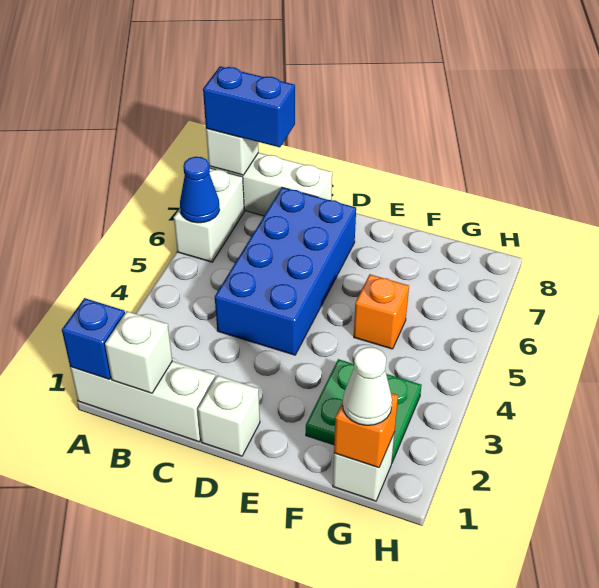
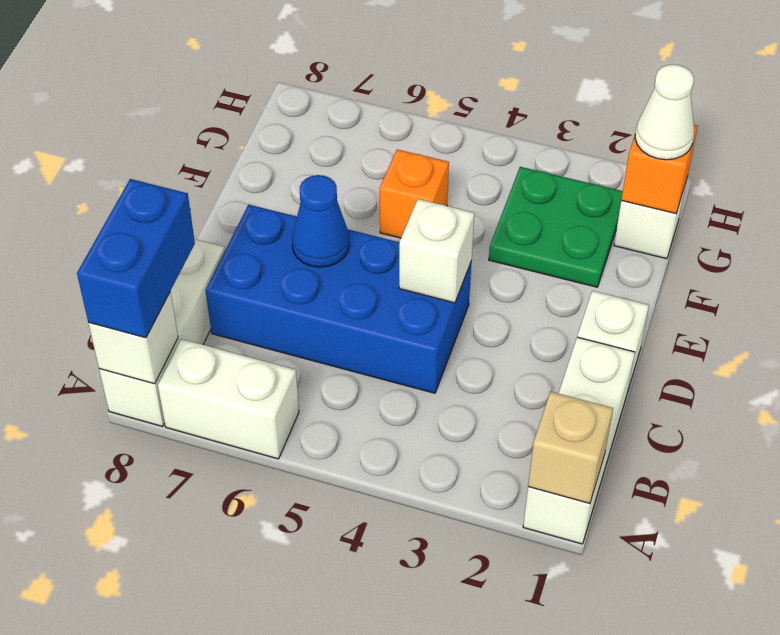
blue brick A1 level 2 -> tan brick A1 level 2
blue cone A6 level 2 -> blue cone D6 level 2
white brick B1 level 2 -> white brick D4 level 2

